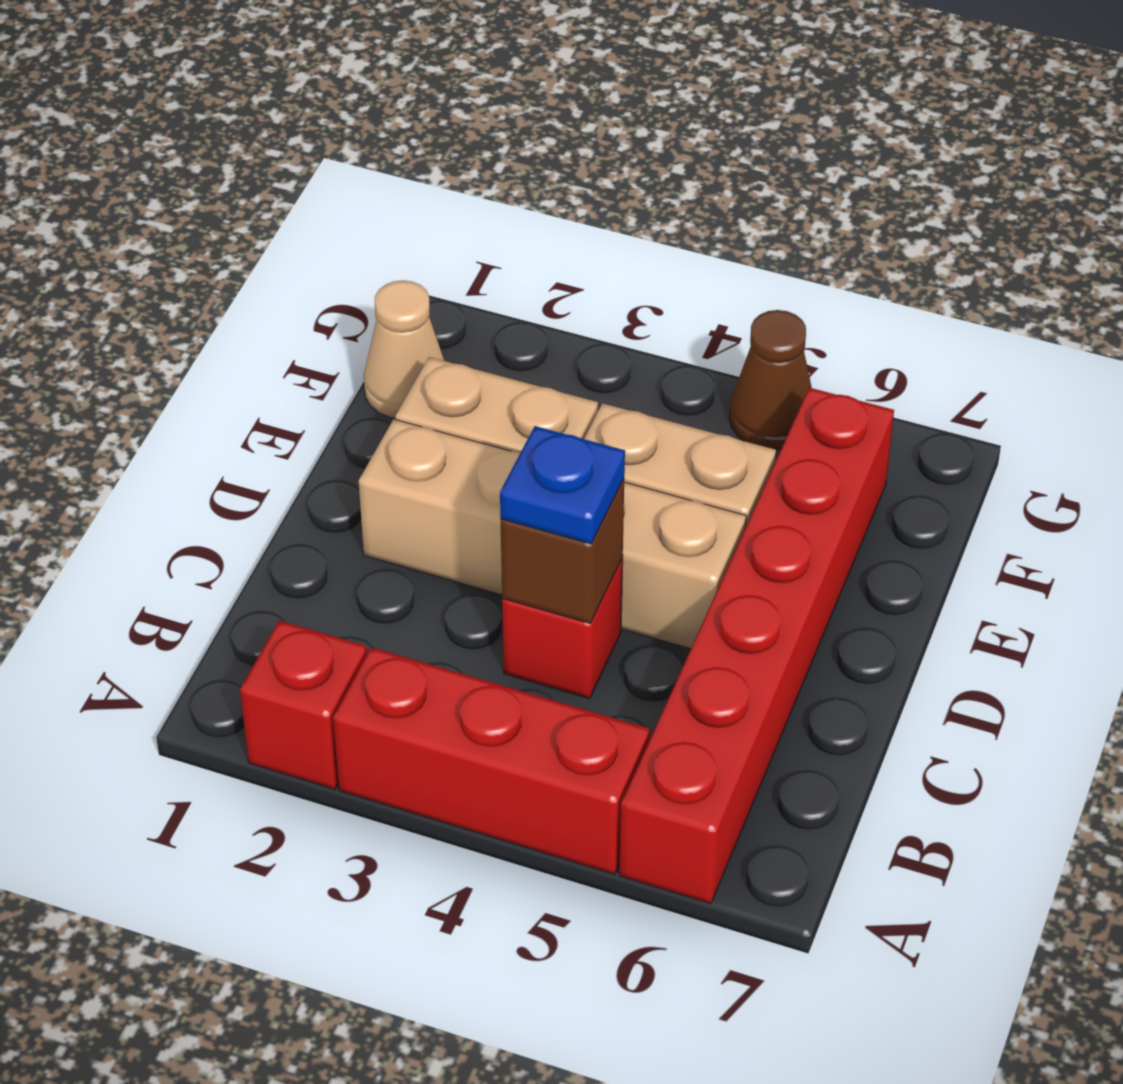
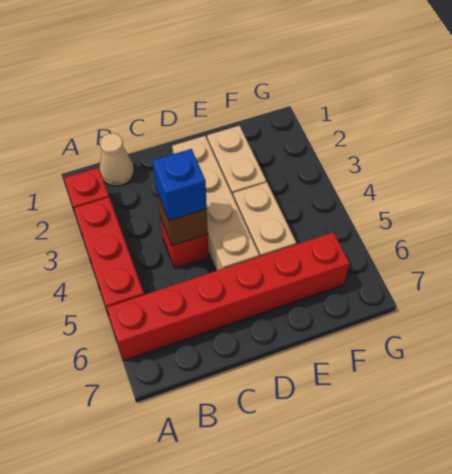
blue plate C4 level 3 -> blue brick C4 level 3
tan cone F1 level 1 -> tan cone B1 level 1
brown cone G5 level 1 -> none

